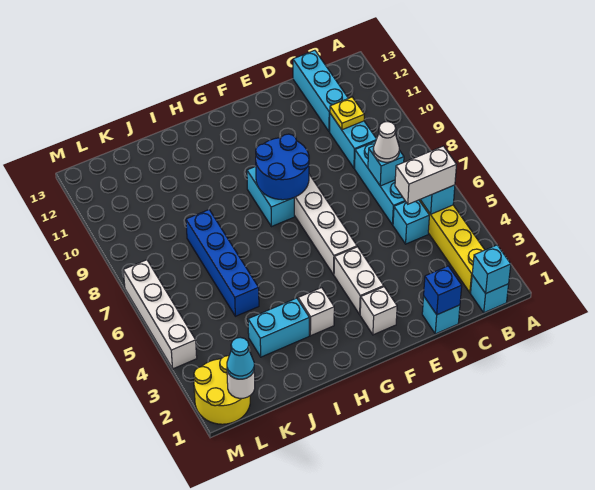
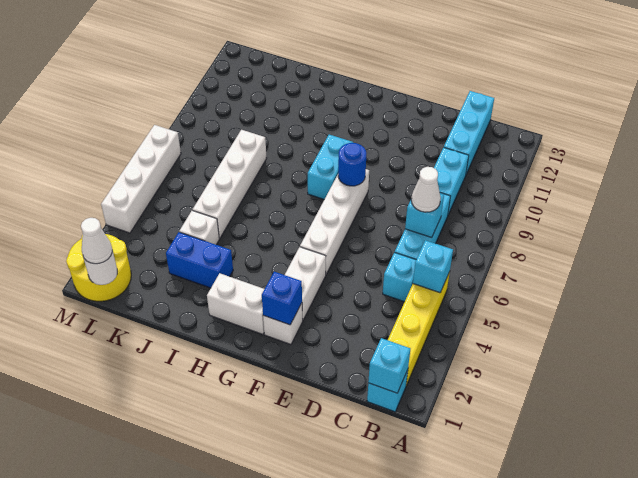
white brick B5:C5 level 3 -> white brick G2:H2 level 1
yellow plate C10 level 2 -> none
cyan brick D1 level 1 -> none
blue brick D1 level 2 -> blue brick F2 level 2
blue round brick F8:G9 level 2 -> blue round brick F8 level 2
white brick H3 level 1 -> white brick J4 level 1
cyan brick I3:J3 level 1 -> blue brick I3:J3 level 1
blue brick J5:J8 level 1 -> white brick J5:J8 level 1
cyan cone L1 level 3 -> white cone L1 level 3

